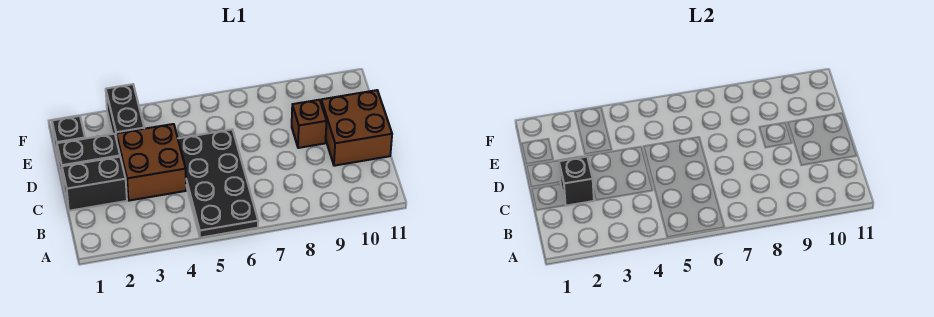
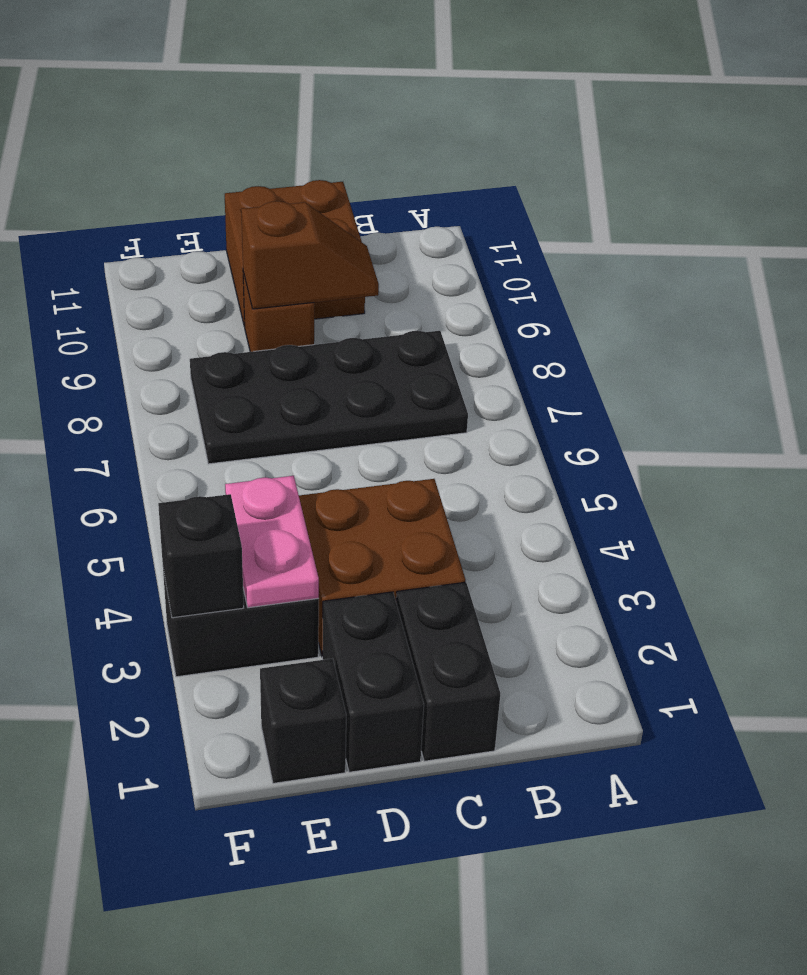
black plate A5:D6 level 1 -> black plate B7:E8 level 1
black brick C2 level 2 -> black brick F3 level 2
none -> brown slope C9:D9 level 2 top D
none -> pink plate E3:E4 level 2

